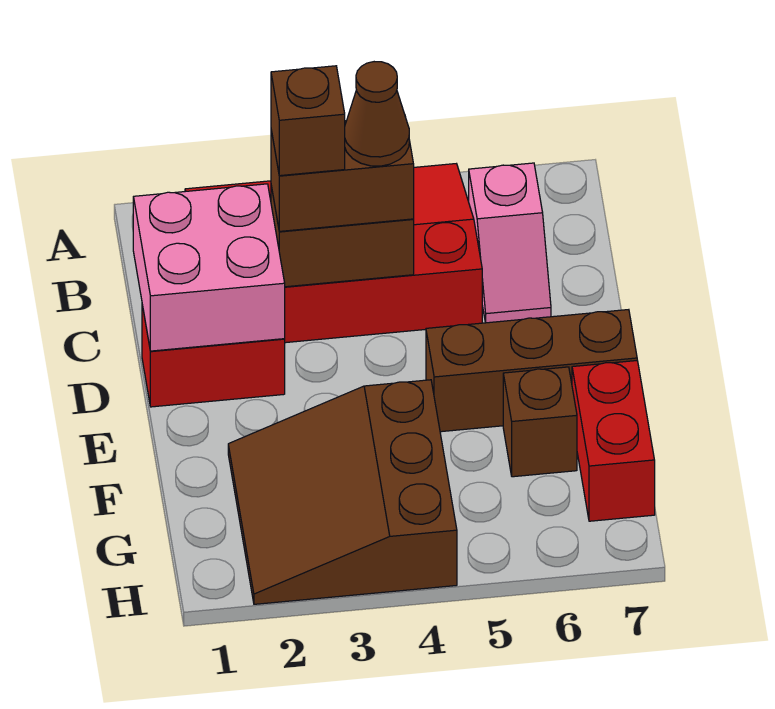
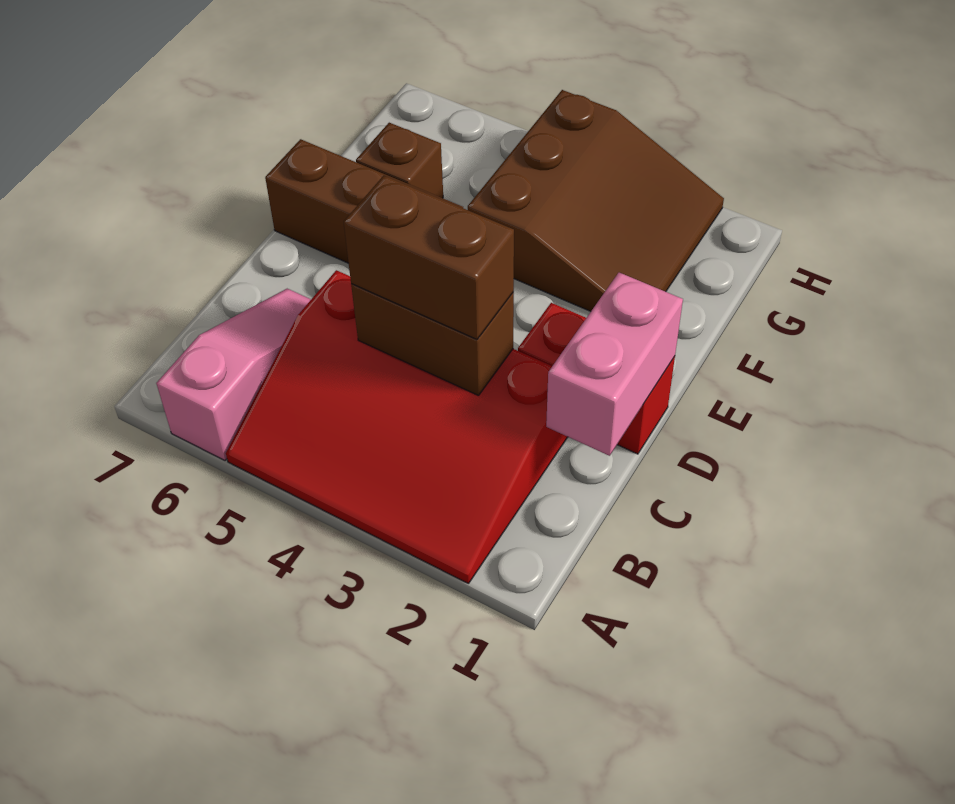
pink slope B6:C6 level 1 top B -> pink slope A6:C6 level 1 top A
pink brick C1:D2 level 2 -> pink brick C1:D1 level 2
brown brick C3 level 4 -> none
brown cone C4 level 4 -> none
red brick F7:G7 level 1 -> none

